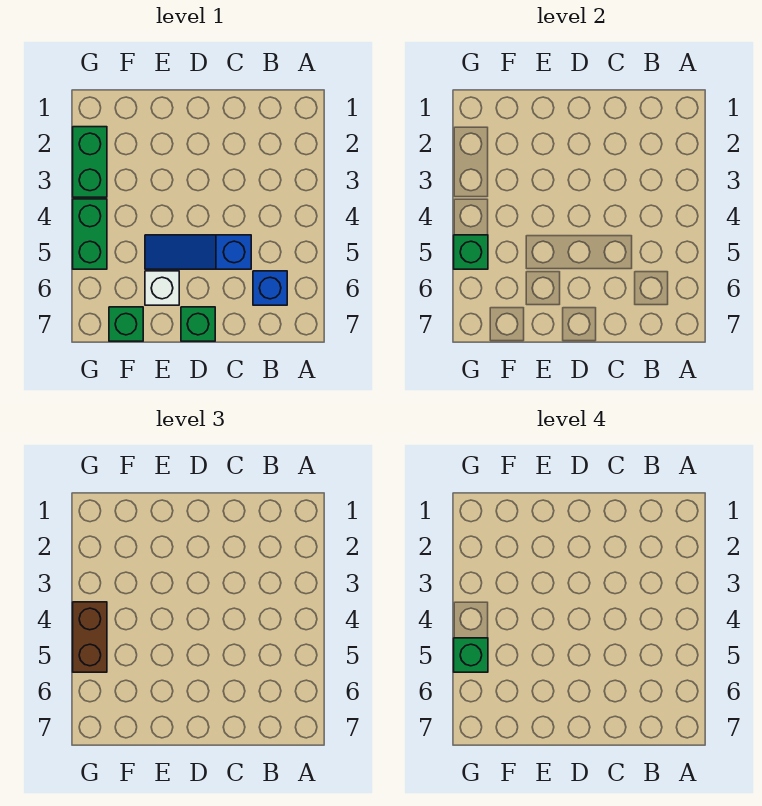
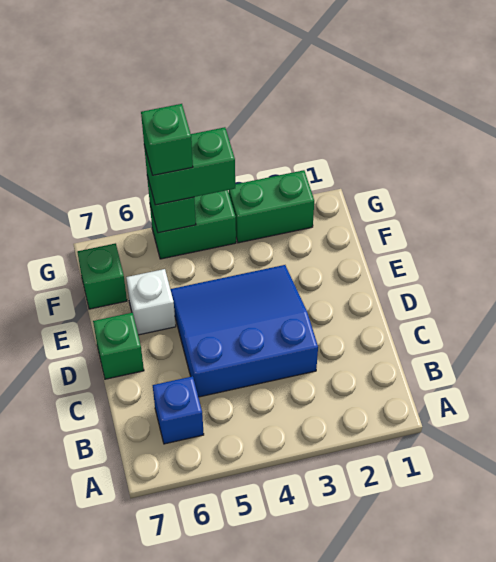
blue slope C5:E5 level 1 top C -> blue slope C3:E5 level 1 top C
brown brick G4:G5 level 3 -> green brick G4:G5 level 3

